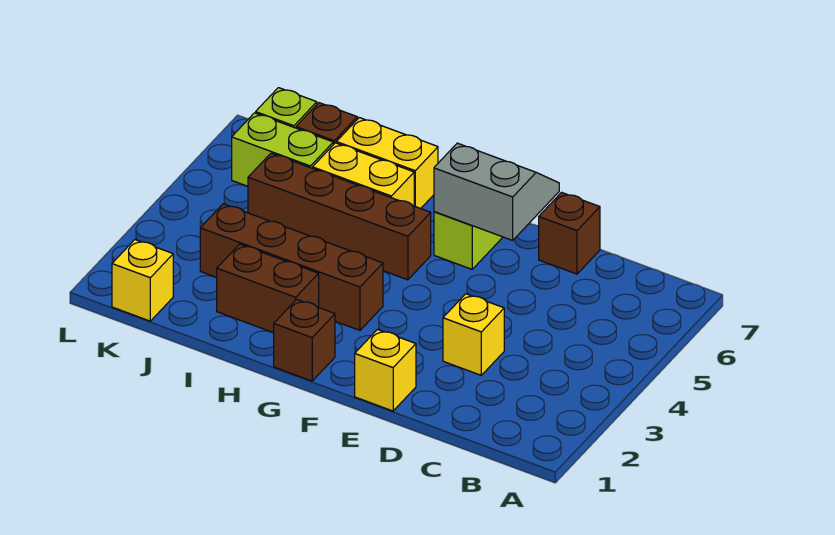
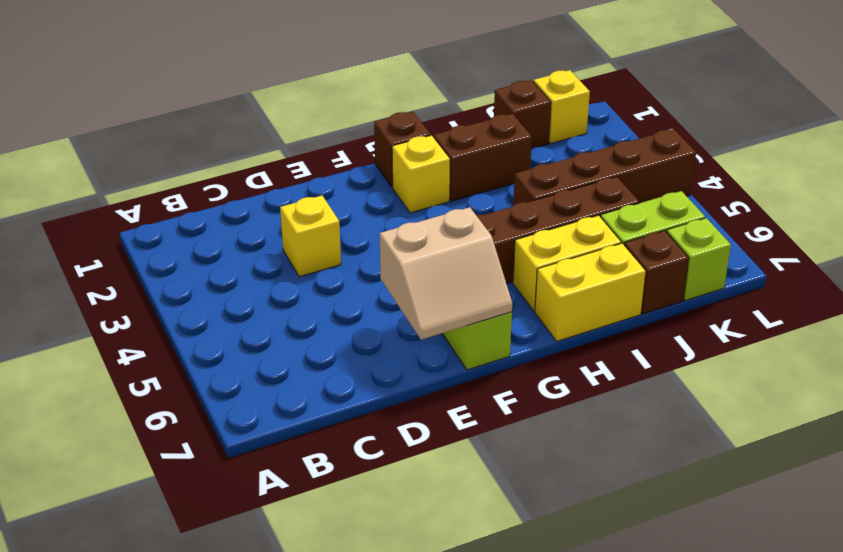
brown brick D7 level 1 -> brown brick J1 level 1
yellow brick E1 level 1 -> yellow brick G2 level 1
grey slope E6:F7 level 2 top 6 -> tan slope E6:F7 level 2 top 6
brown brick G3:J3 level 1 -> brown brick I4:L4 level 1

